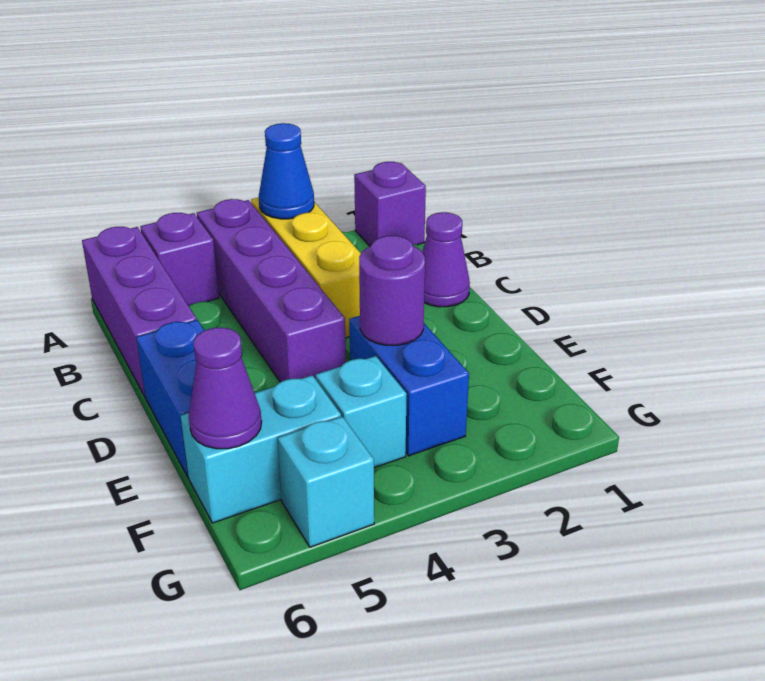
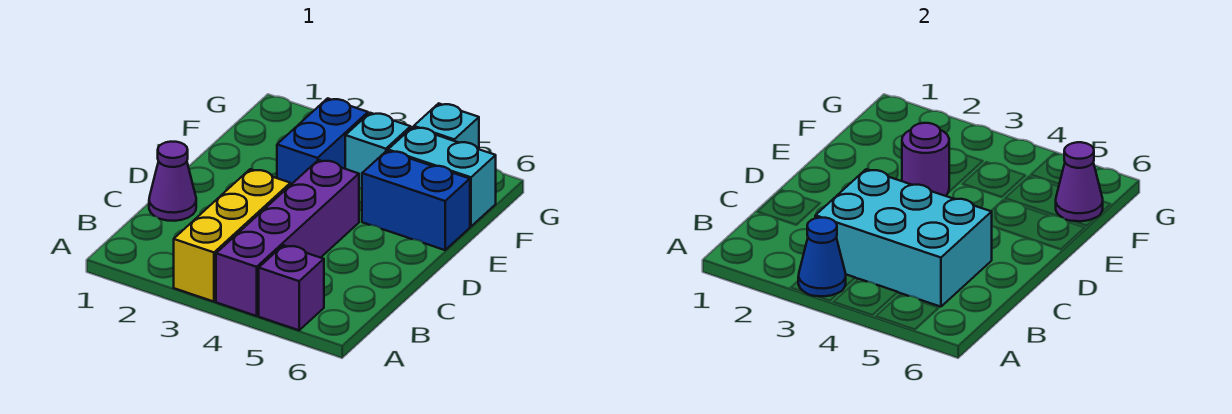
purple brick A1 level 1 -> none
purple brick A6:C6 level 1 -> none
none -> cyan brick B3:C5 level 2
blue brick D6:E6 level 1 -> blue brick E5:E6 level 1

